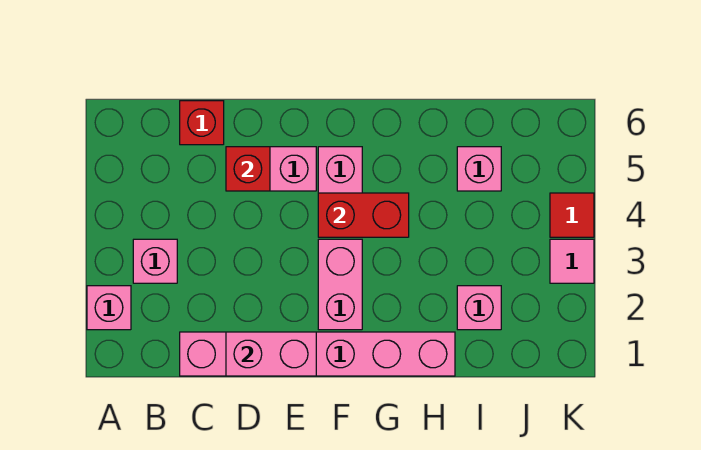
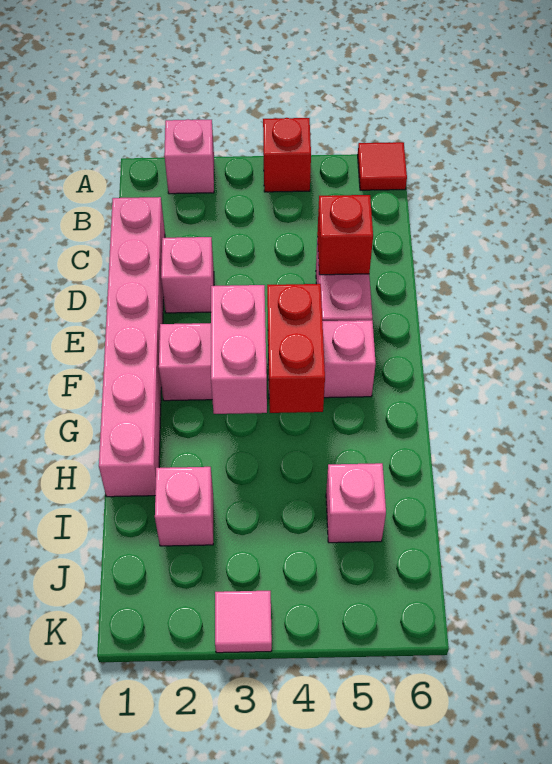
pink brick B3 level 1 -> pink brick D2 level 1
red brick C6 level 1 -> red brick A4 level 1
pink brick D1:E1 level 2 -> pink brick F3:G3 level 2
red tile K4 level 1 -> red tile A6 level 1

